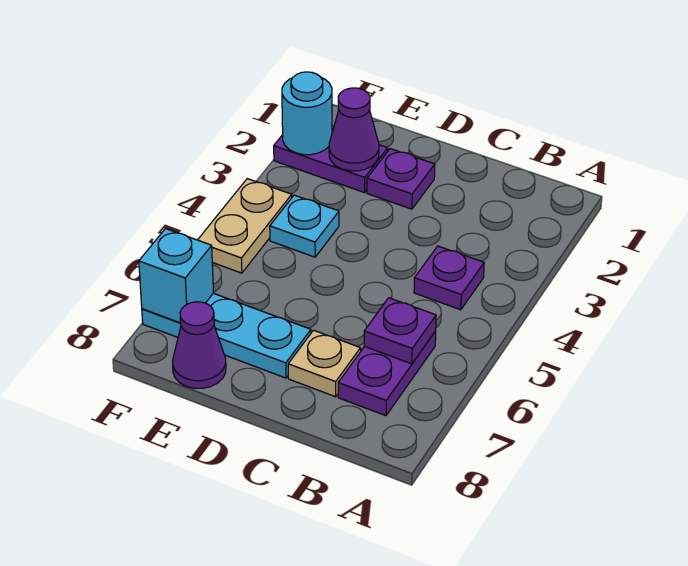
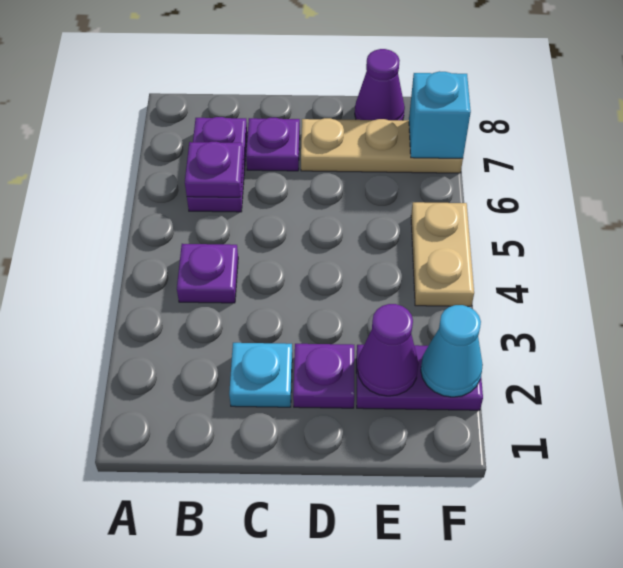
tan plate C7 level 1 -> purple plate C7 level 1
cyan plate D7:F7 level 1 -> tan plate D7:F7 level 1
cyan plate E4 level 1 -> cyan plate C2 level 1
cyan round brick F2 level 2 -> cyan cone F2 level 2

